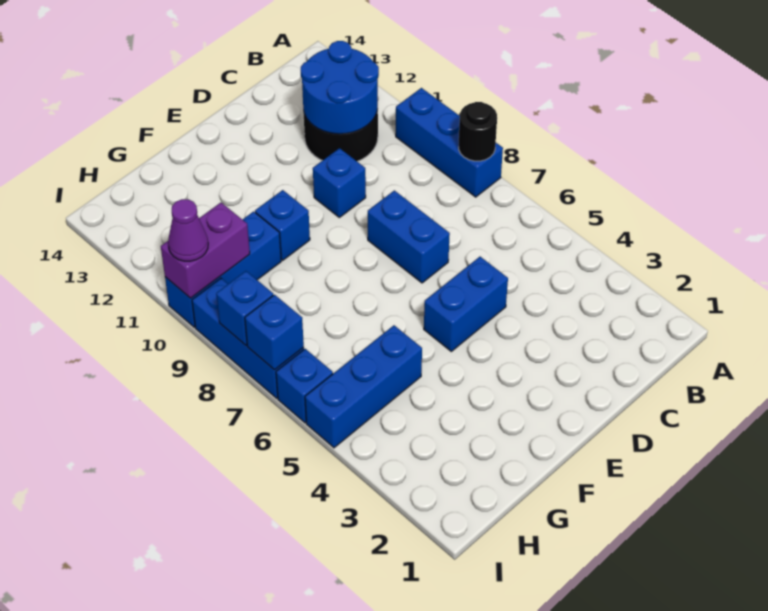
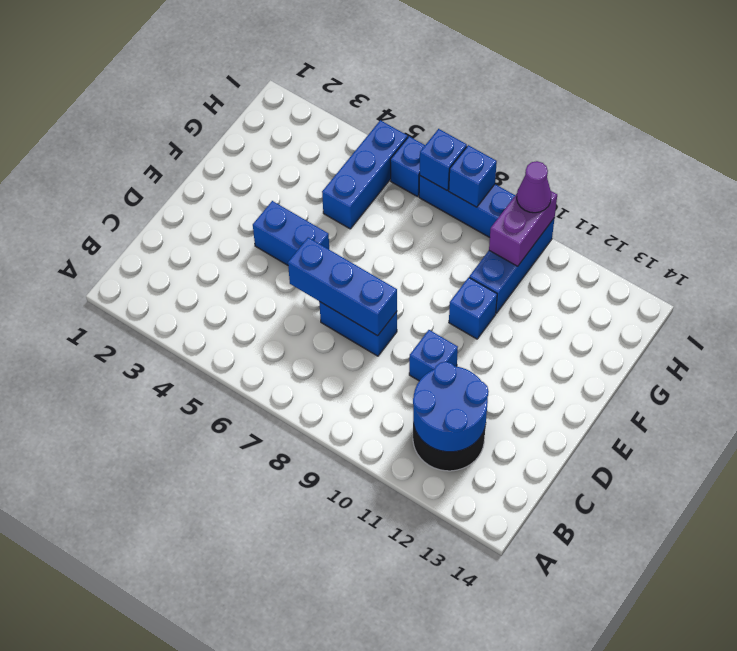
blue brick A8:A10 level 1 -> blue brick D6:D8 level 2
black round brick A8 level 2 -> none
blue brick D5:E5 level 1 -> blue brick E4:E5 level 1

